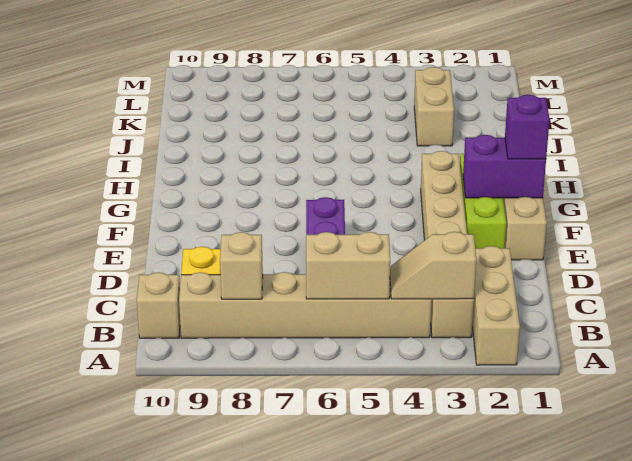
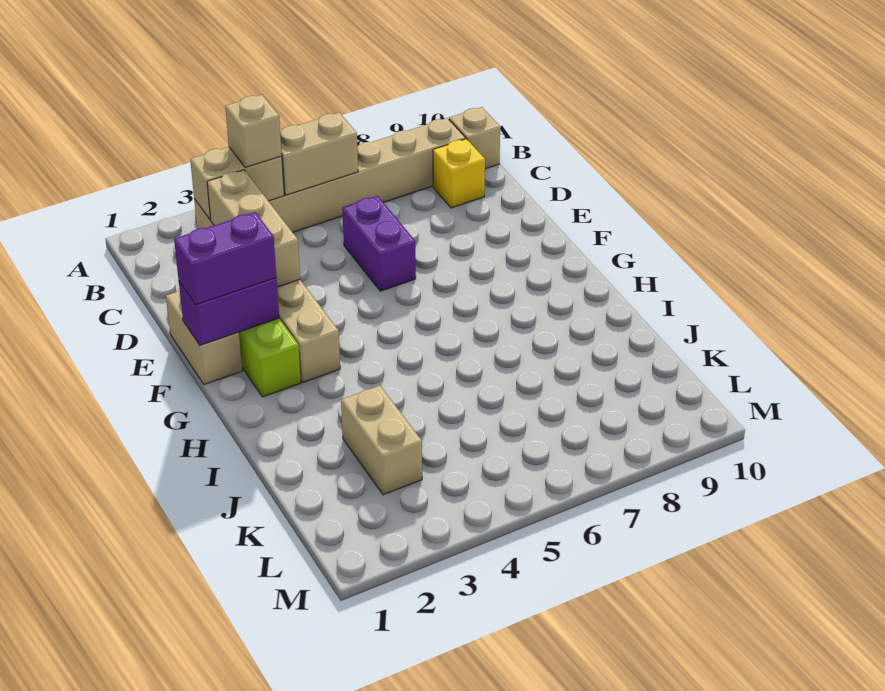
tan brick A2:C2 level 1 -> tan brick C3:E3 level 2
tan slope B3:B4 level 2 top 3 -> tan brick B3:B4 level 2
tan brick B8 level 2 -> tan brick B4 level 3
purple brick F1 level 3 -> purple brick F1:F2 level 3

